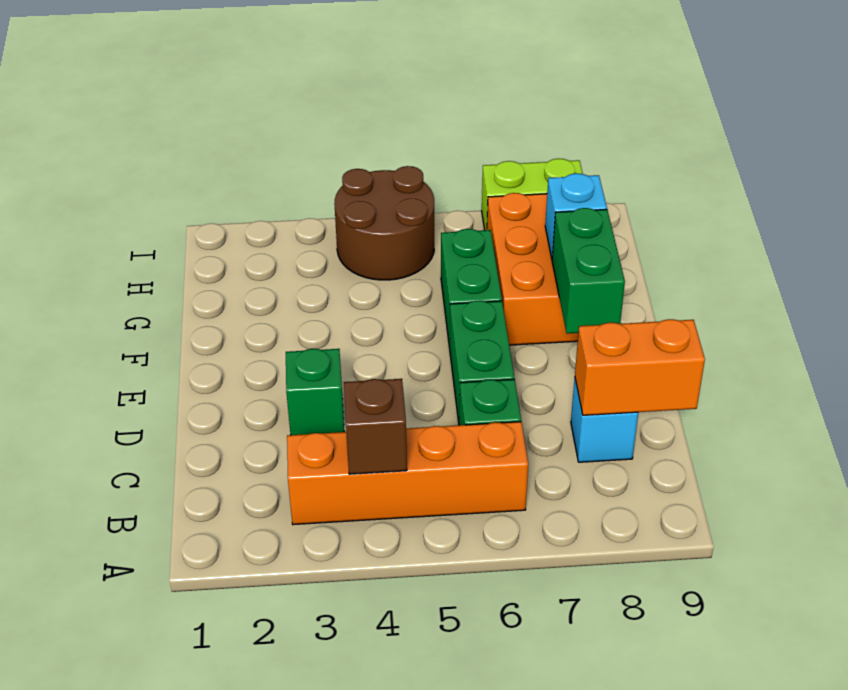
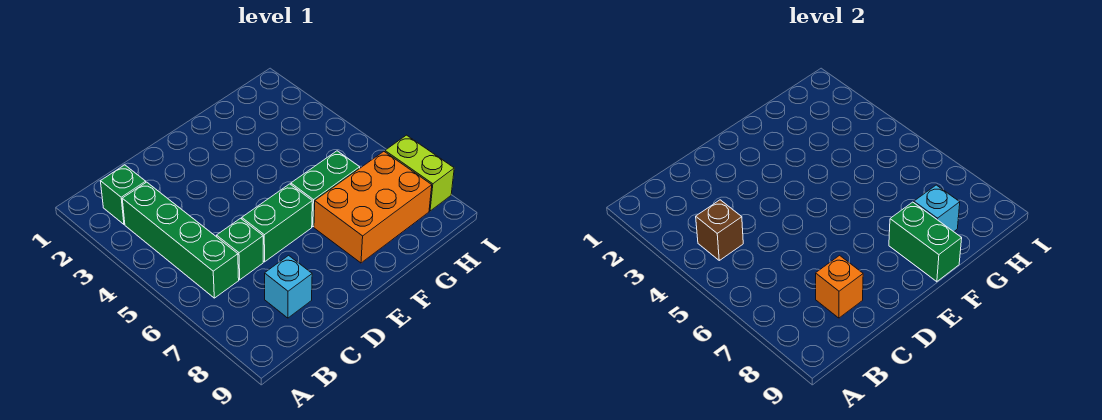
orange brick B3:B6 level 1 -> green brick B3:B6 level 1
orange brick C8:C9 level 2 -> orange brick C8 level 2
green brick D3 level 1 -> green brick B2 level 1
green brick E8:F8 level 2 -> green brick F8:F9 level 2
brown round brick H4:I5 level 1 -> none

